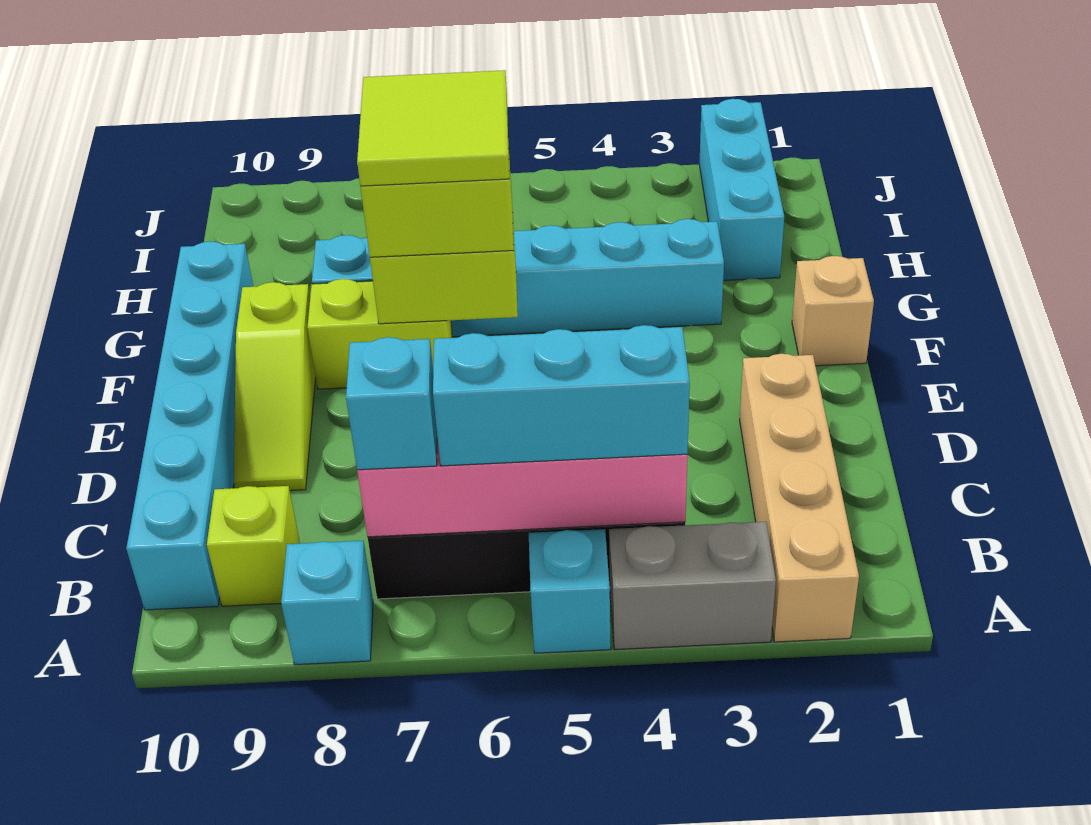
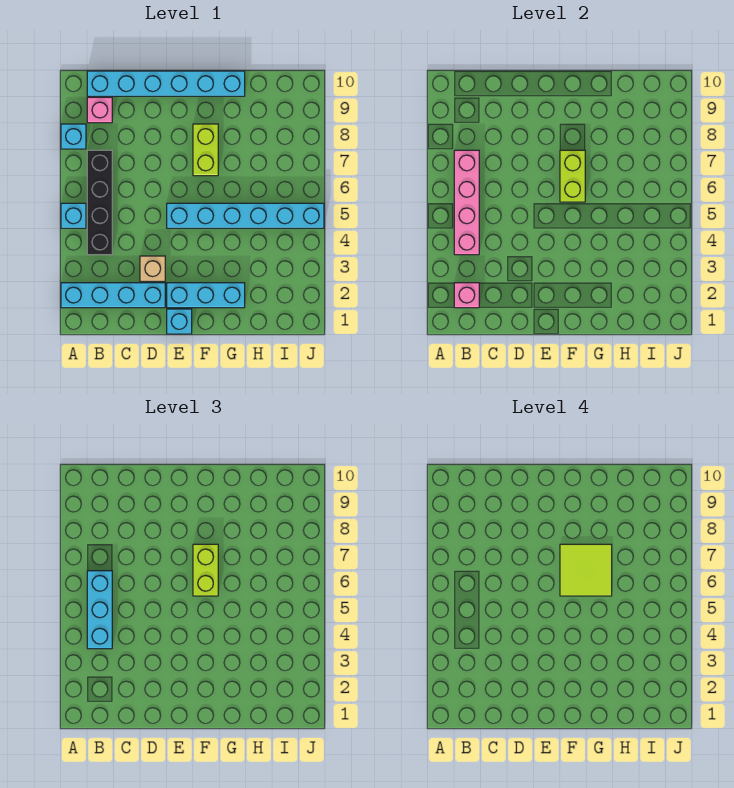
tan brick A2:D2 level 1 -> cyan brick A2:D2 level 1
grey brick A3:A4 level 1 -> none
none -> pink brick B2 level 2
cyan brick B7 level 3 -> cyan brick E1 level 1
lime brick B9 level 1 -> pink brick B9 level 1
lime slope D9:F9 level 1 top F -> none
tan brick F1 level 1 -> tan brick D3 level 1
cyan brick G3:G8 level 1 -> cyan brick E5:J5 level 1
cyan brick H2:J2 level 1 -> cyan brick E2:G2 level 1

